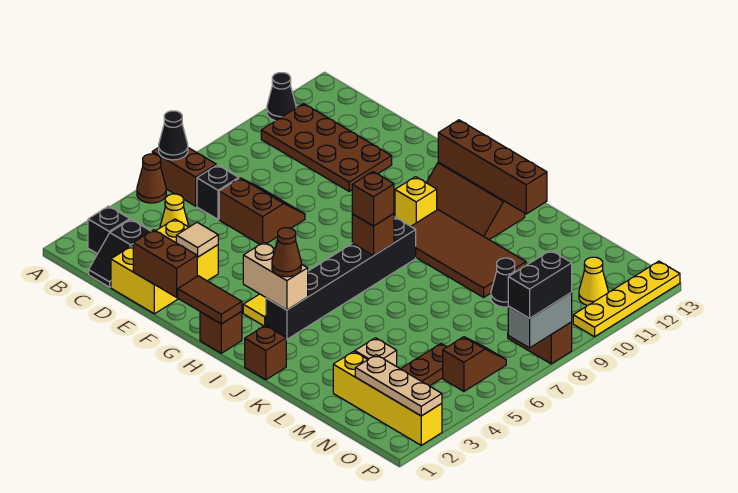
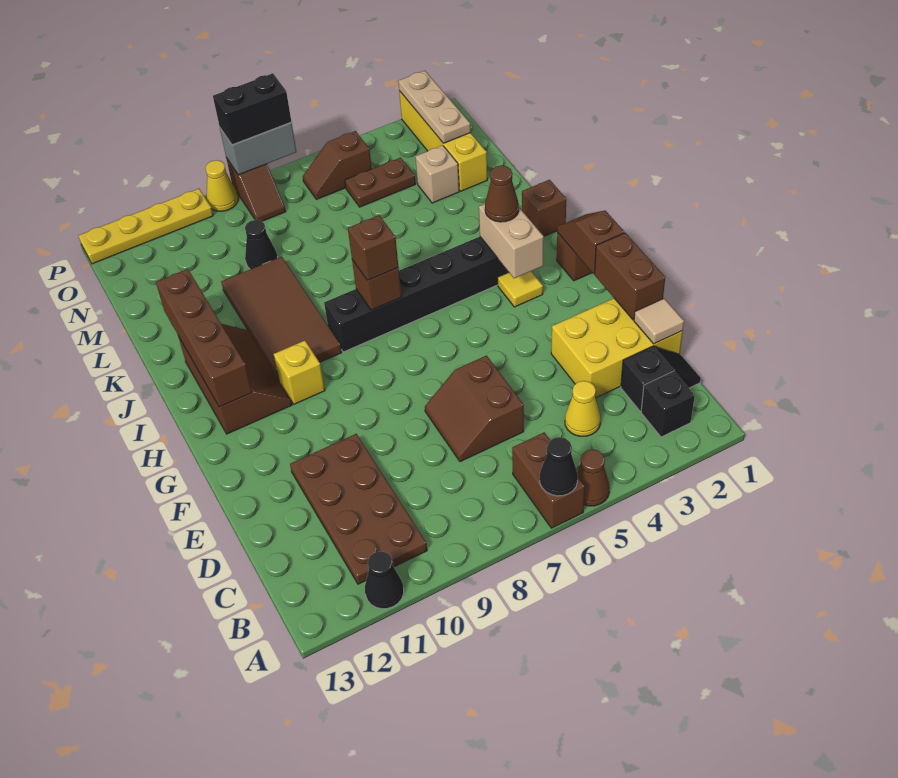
black brick C6 level 1 -> none
tan tile E3 level 2 -> tan tile D1 level 2
brown tile G1:H1 level 2 -> brown slope G1:H1 level 2 top G
yellow cone O11 level 1 -> yellow cone P9 level 1

